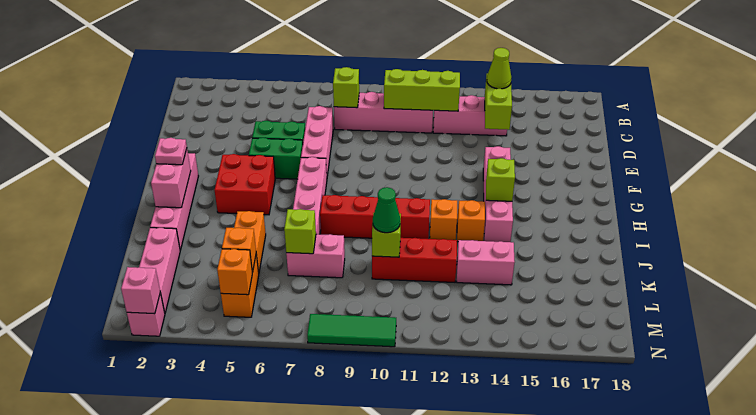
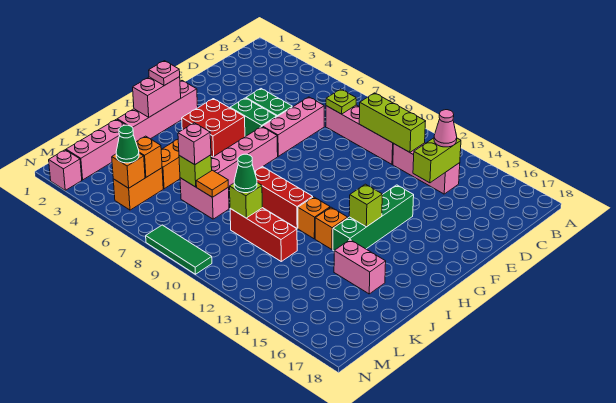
lime brick C8 level 2 -> lime plate C8 level 2
lime cone C14 level 3 -> pink cone C14 level 3
pink brick F14:I14 level 1 -> green brick F14:I14 level 1
red brick I8:I11 level 1 -> red brick I9:I11 level 1
none -> orange tile K8 level 2
pink brick K13:K14 level 1 -> pink brick J15:J16 level 1
none -> green cone M5 level 3
pink brick N2 level 2 -> pink brick K7 level 3

